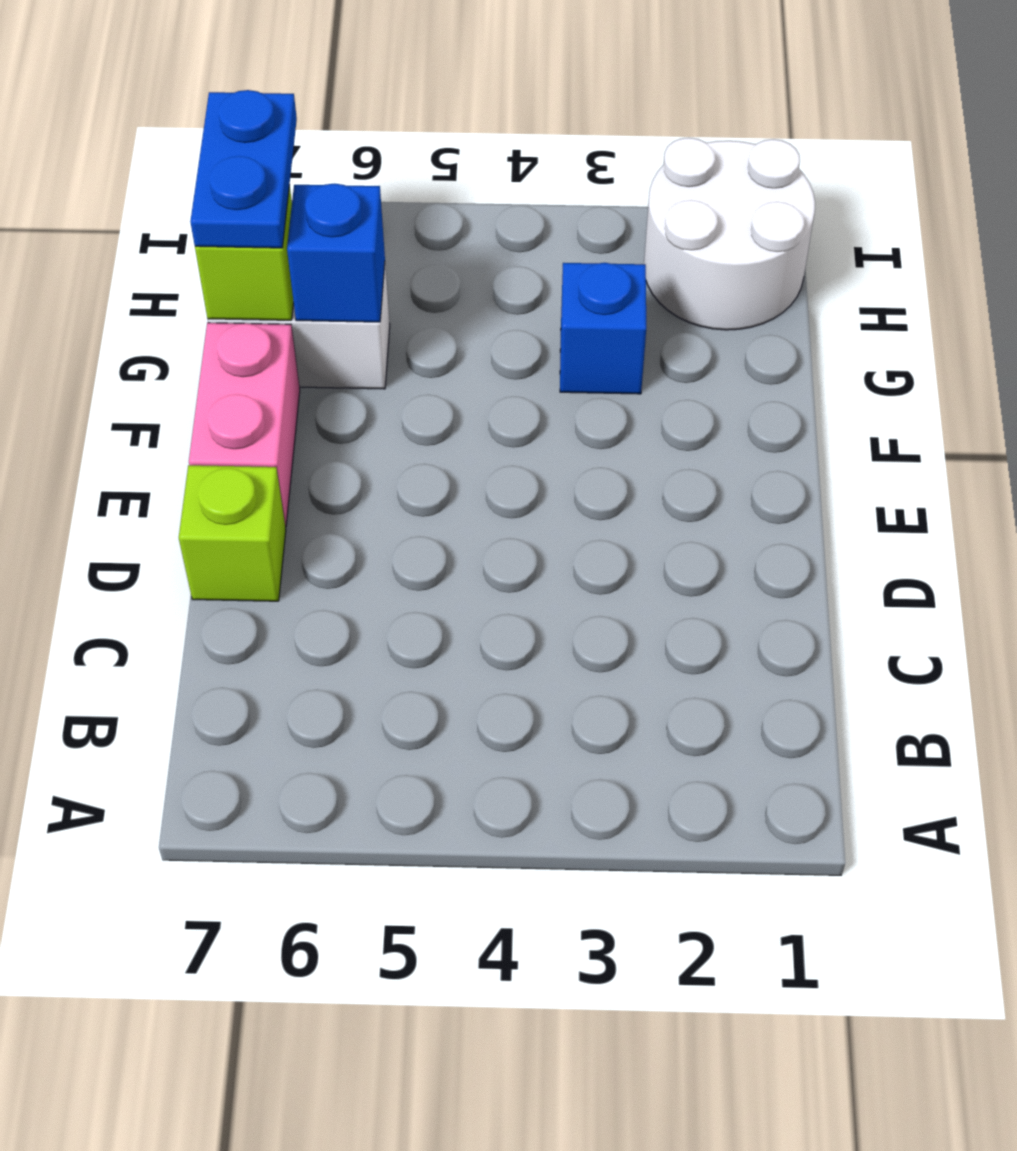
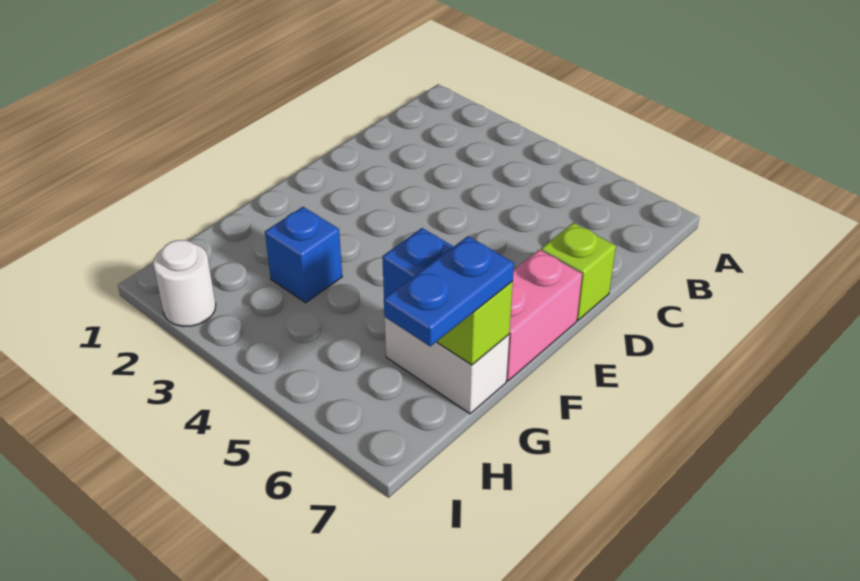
white round brick H1:I2 level 1 -> white round brick I2 level 1

